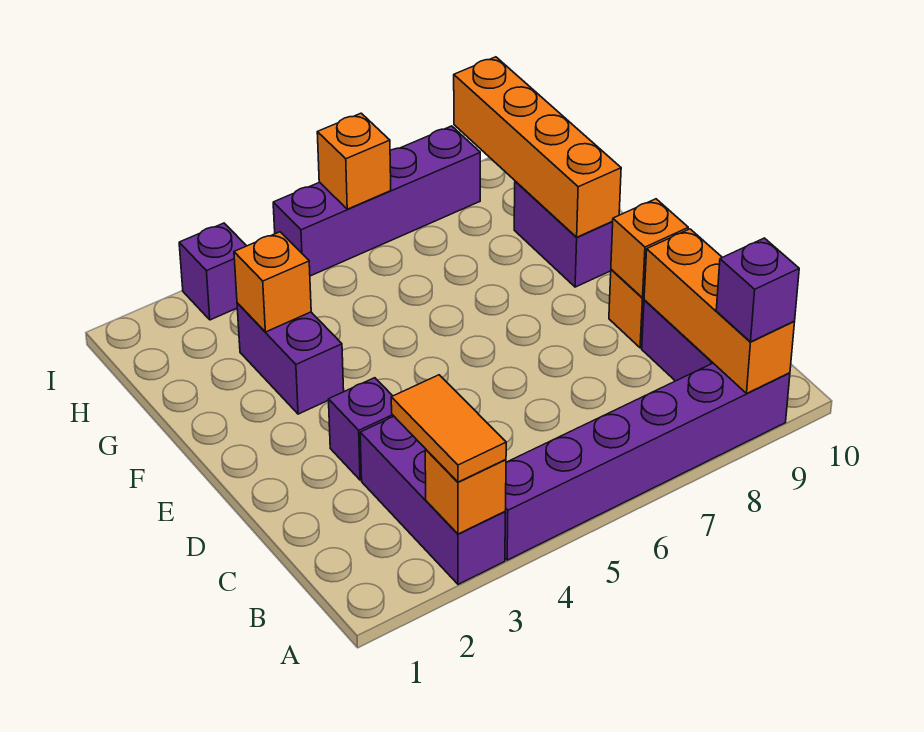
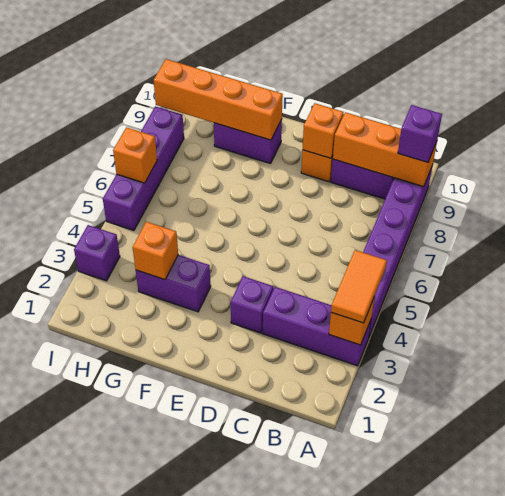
orange tile A3:B3 level 3 -> orange tile A3:A4 level 3

